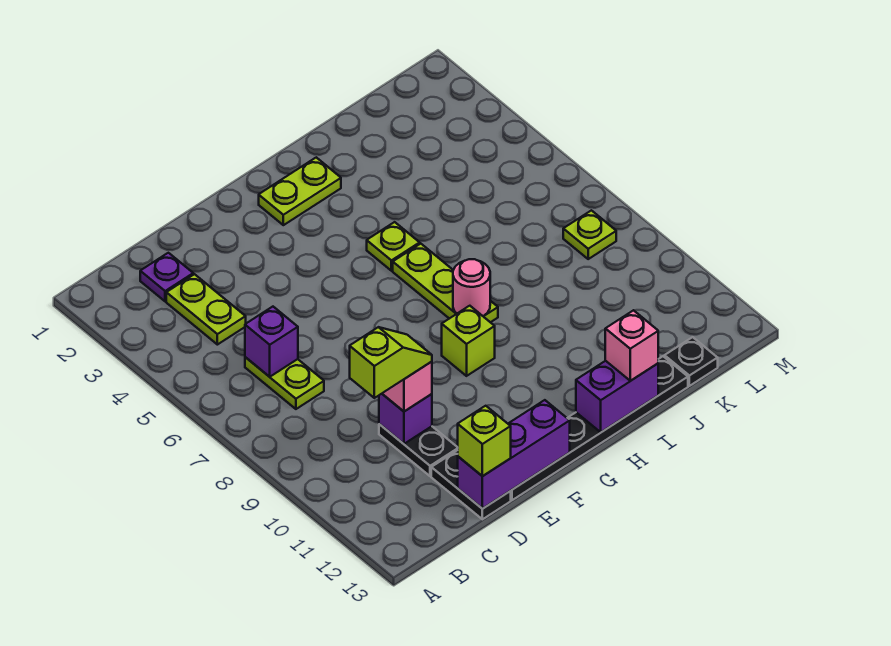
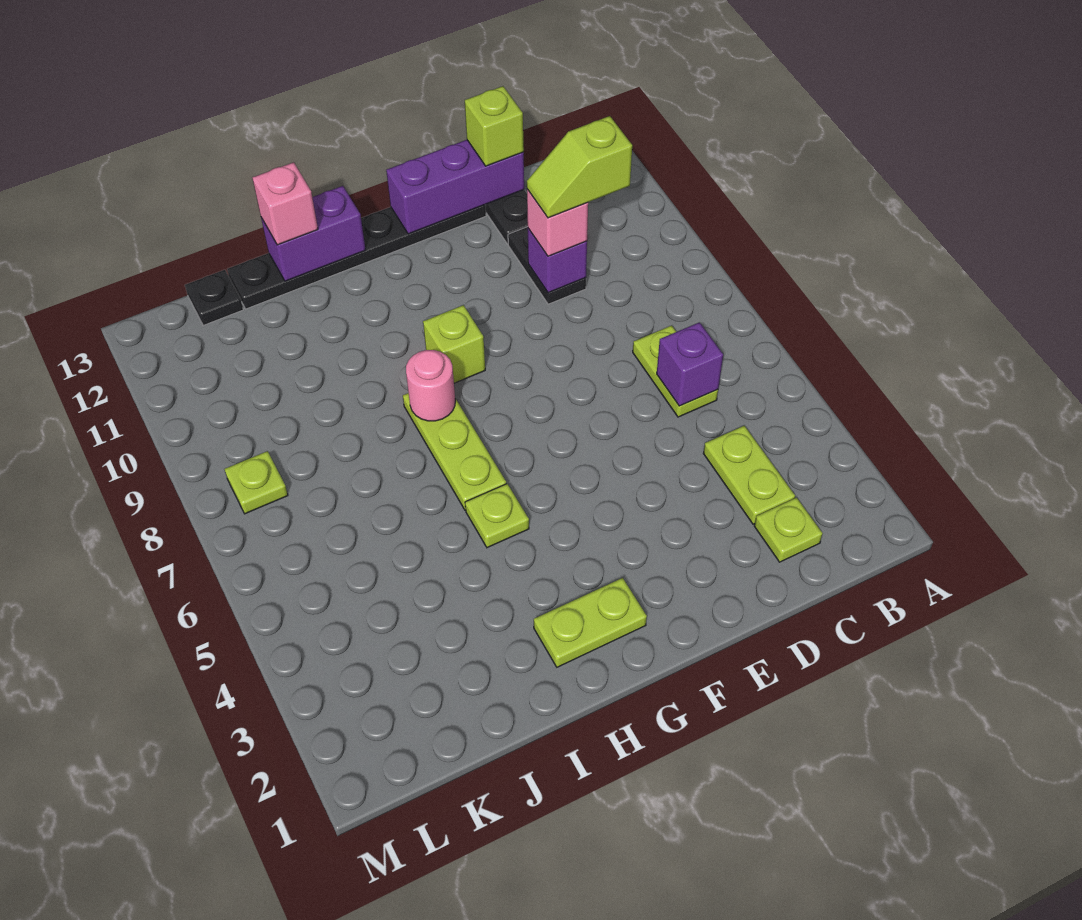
purple plate C2 level 1 -> lime plate C2 level 1

